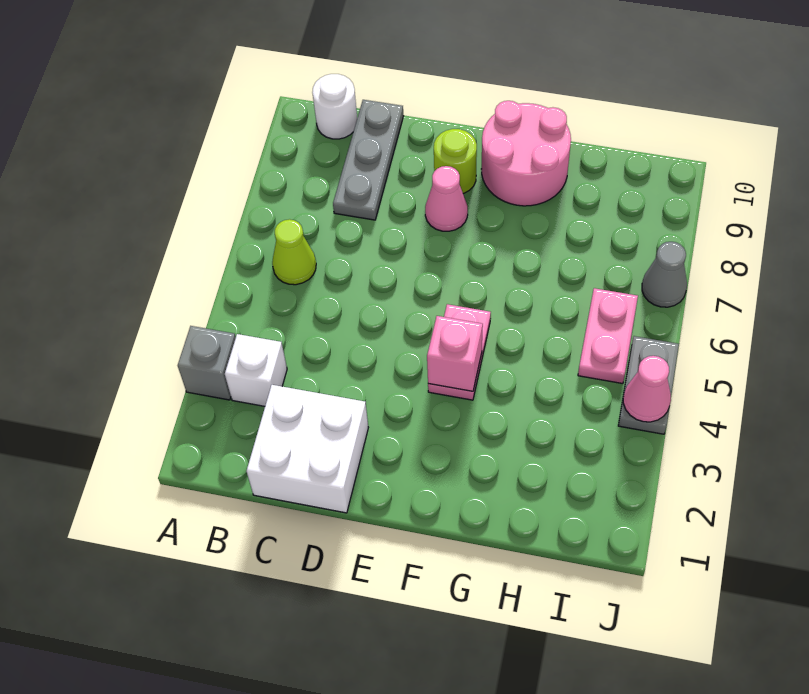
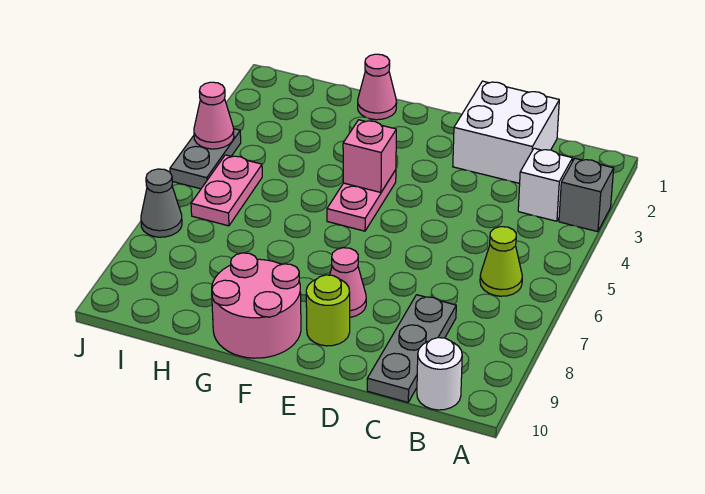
none -> pink cone G1 level 1

